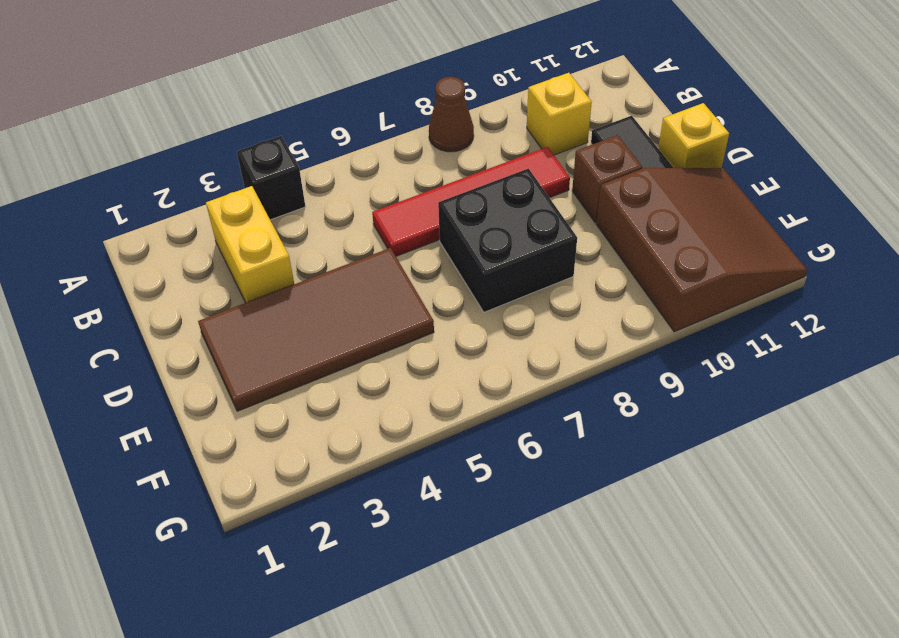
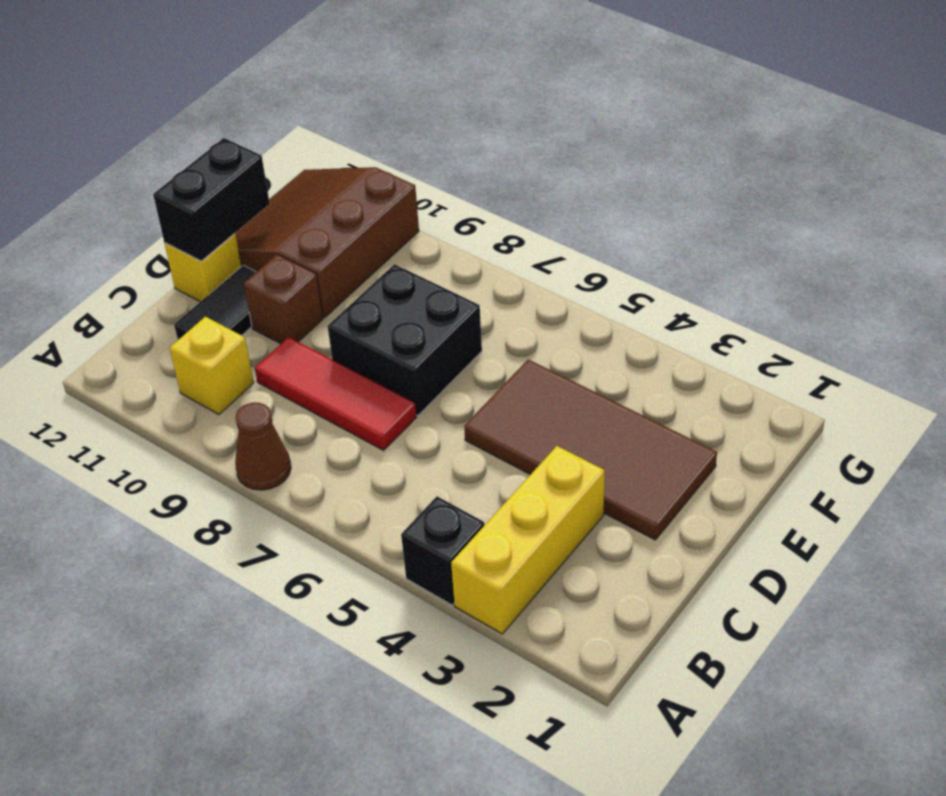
yellow brick B3:C3 level 1 -> yellow brick A3:C3 level 1
red tile C6:C9 level 1 -> red tile C7:C9 level 1
none -> black brick D12:E12 level 2

